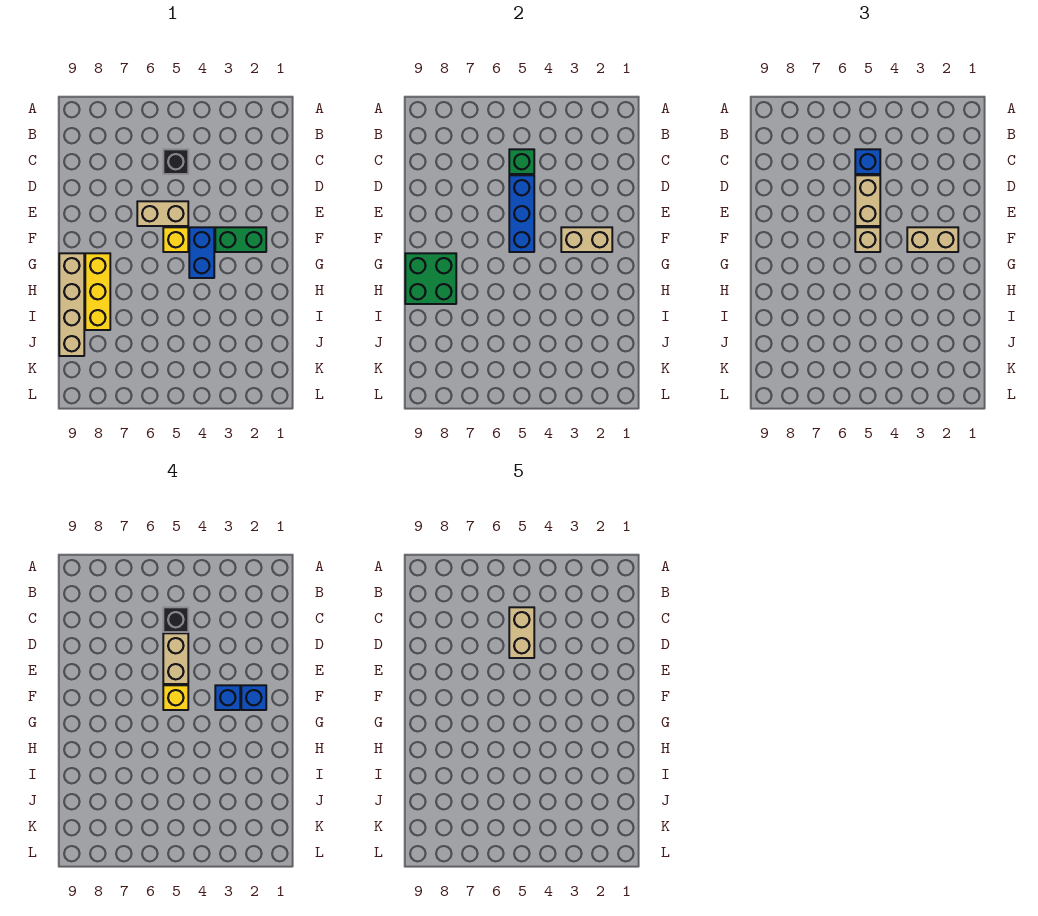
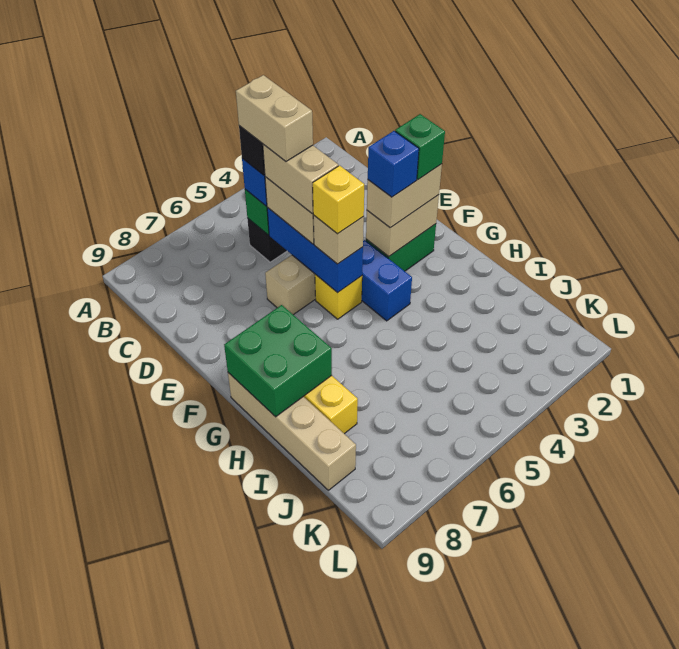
blue brick F2 level 4 -> green brick F2 level 4

